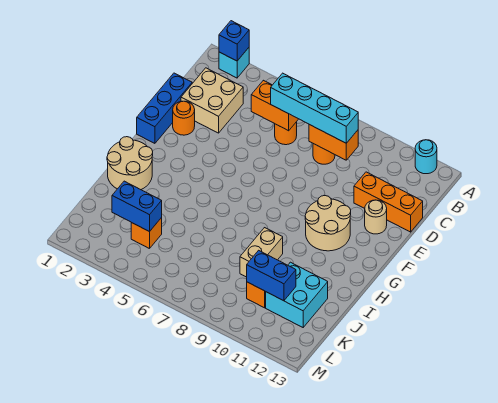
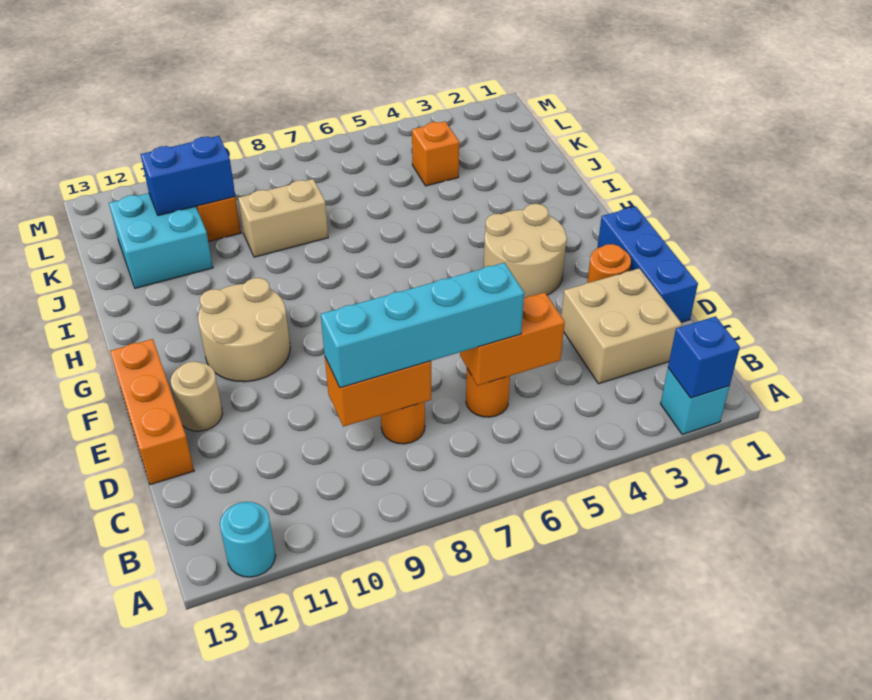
orange brick D11:D13 level 1 -> orange brick D13:F13 level 1
tan round brick H1:I2 level 1 -> tan round brick F3:G4 level 1
tan brick I9:J9 level 1 -> tan brick J8:J9 level 1
blue brick K3:K4 level 2 -> none

